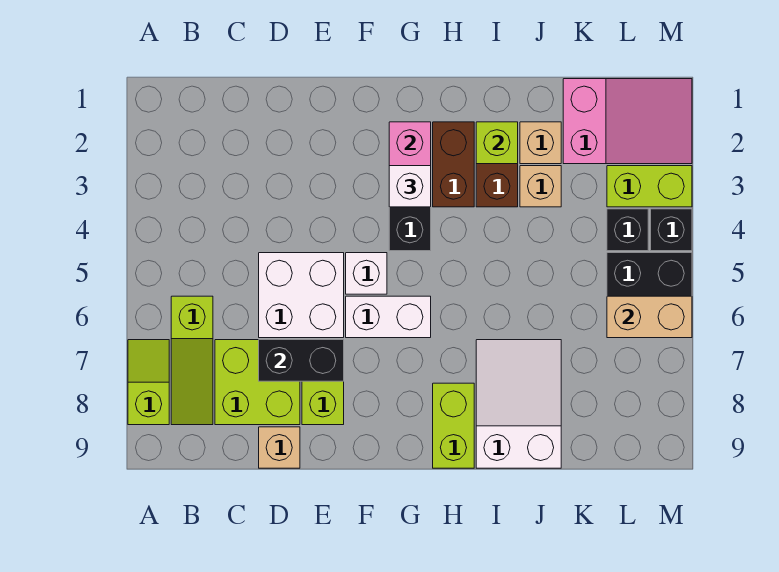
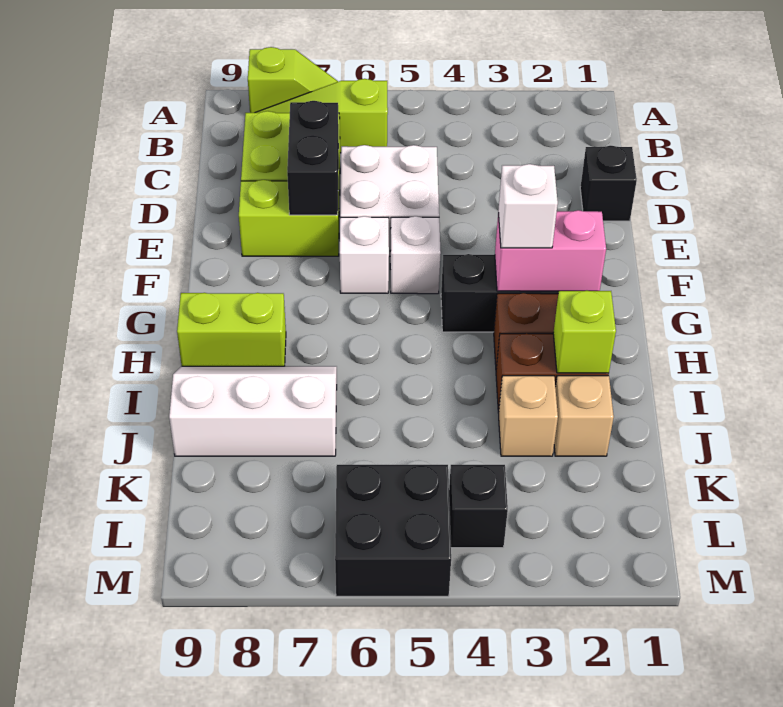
tan brick D9 level 1 -> none
white brick F6:G6 level 1 -> white brick F6 level 1
white slope I7:J9 level 1 top 9 -> white slope I7:J9 level 1 top J
pink slope K1:M2 level 1 top K -> none
lime brick L3:M3 level 1 -> none
tan brick L6:M6 level 2 -> none
black brick M4 level 1 -> black brick D1 level 1

